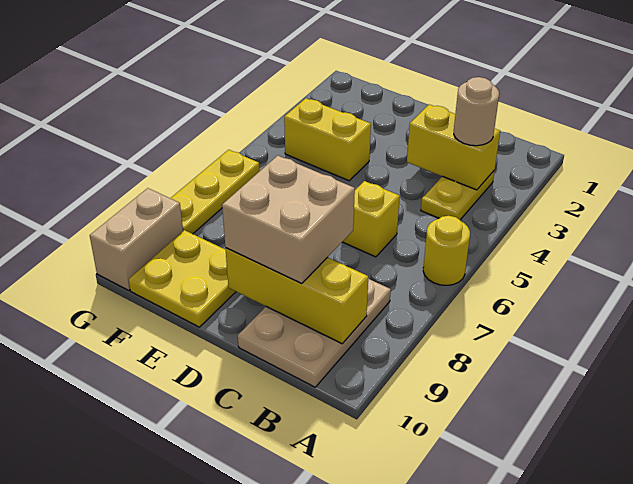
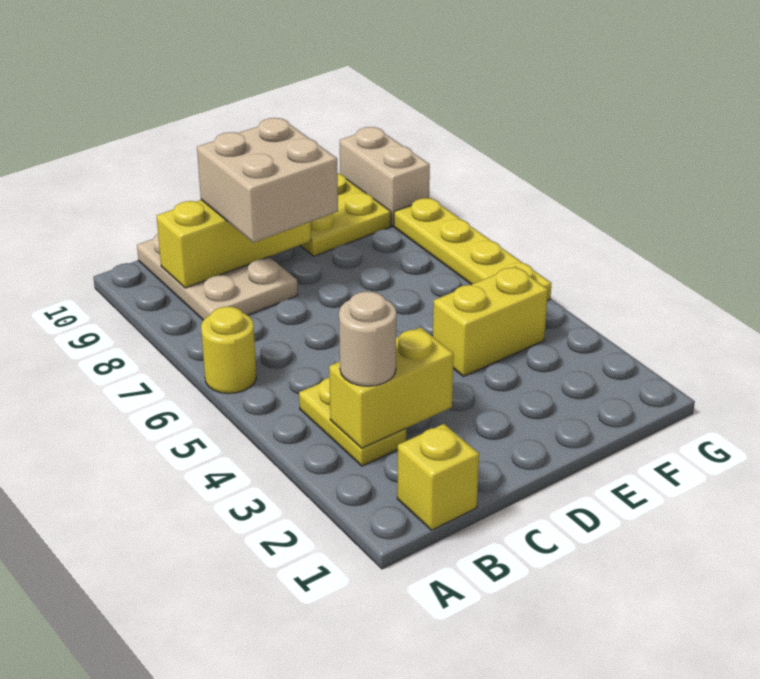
yellow brick C6 level 1 -> yellow brick B1 level 1
yellow plate G6:G8 level 1 -> yellow plate G5:G8 level 1

